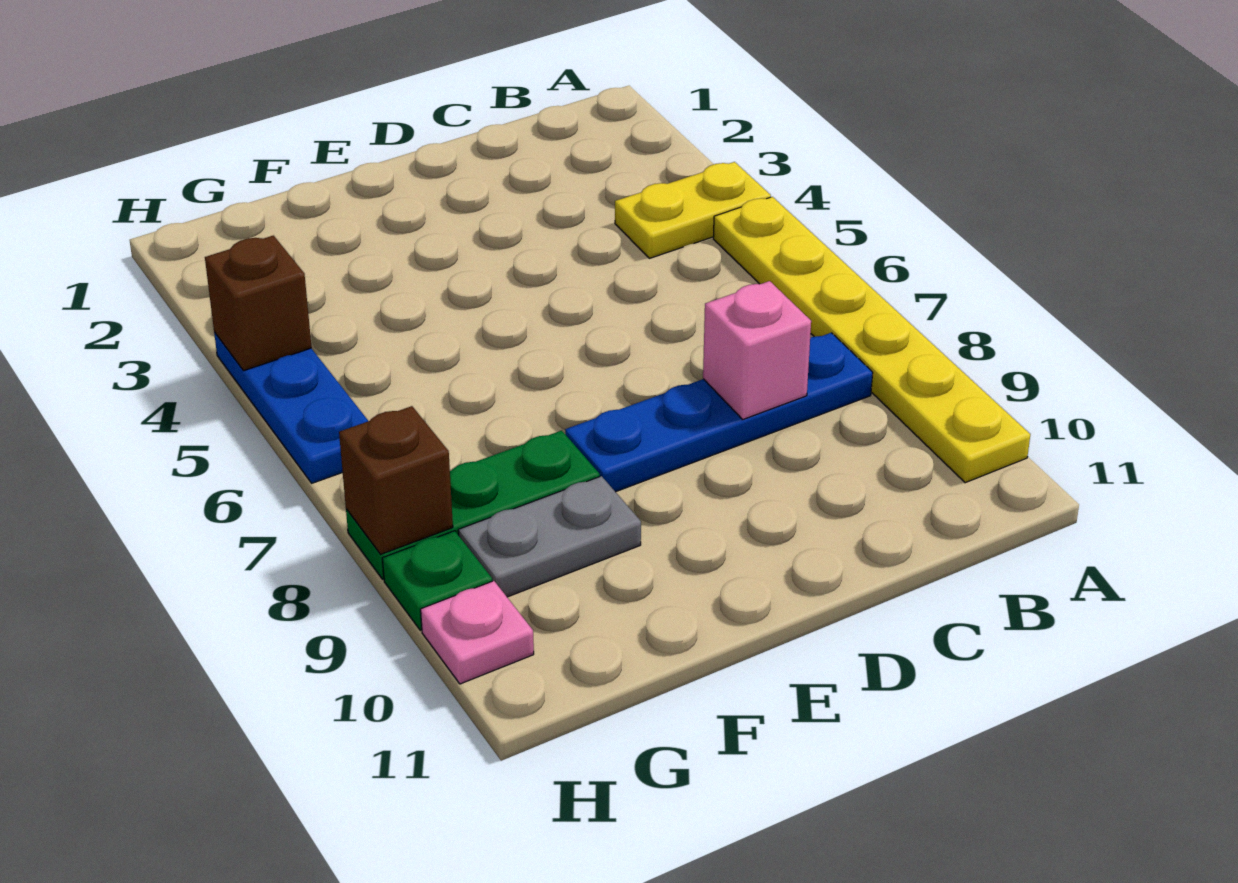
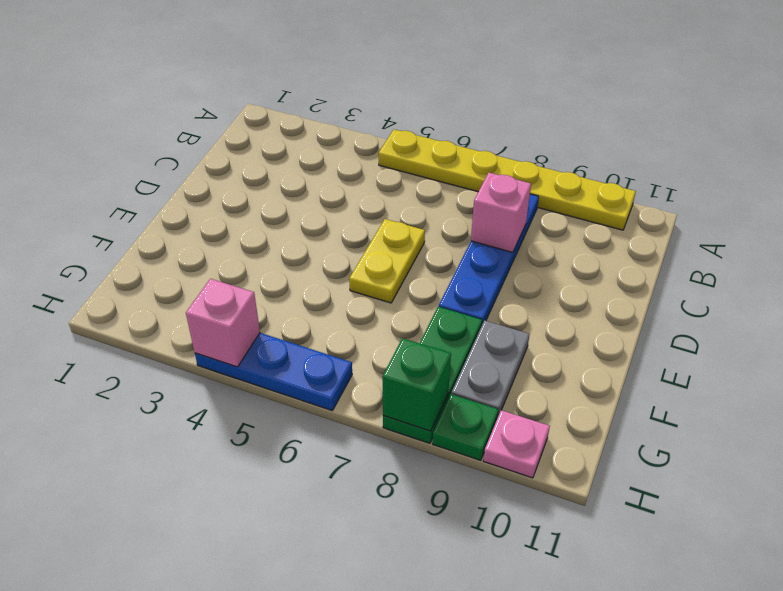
yellow plate A4:B4 level 1 -> yellow plate D6:E6 level 1
brown brick H4 level 2 -> pink brick H4 level 2
brown brick H8 level 2 -> green brick H8 level 2

